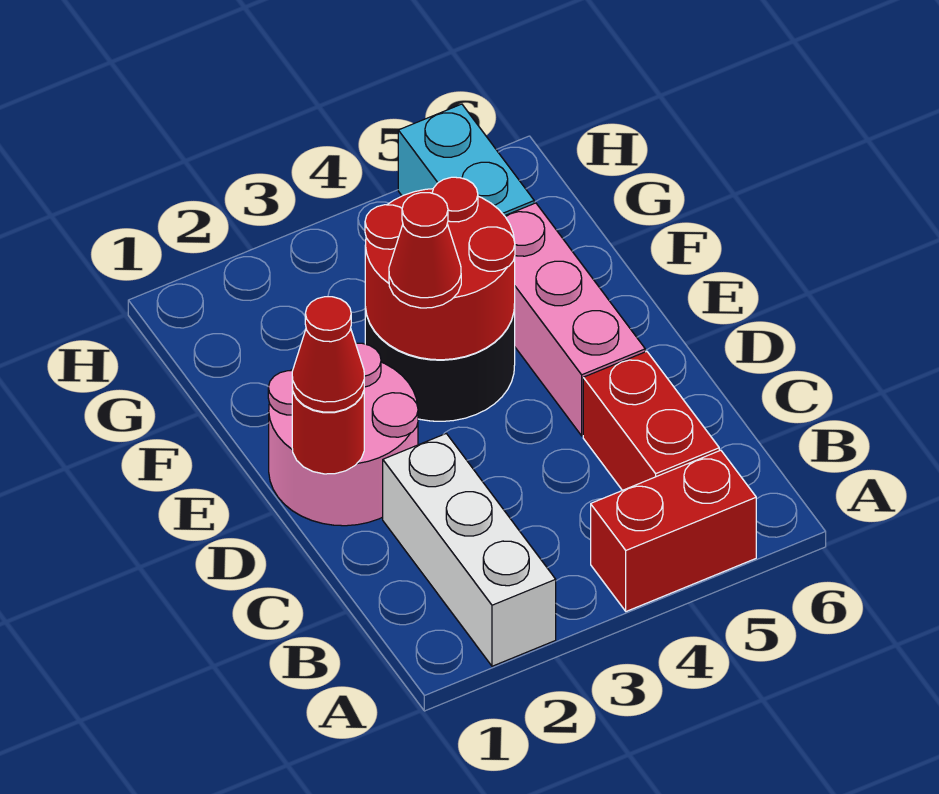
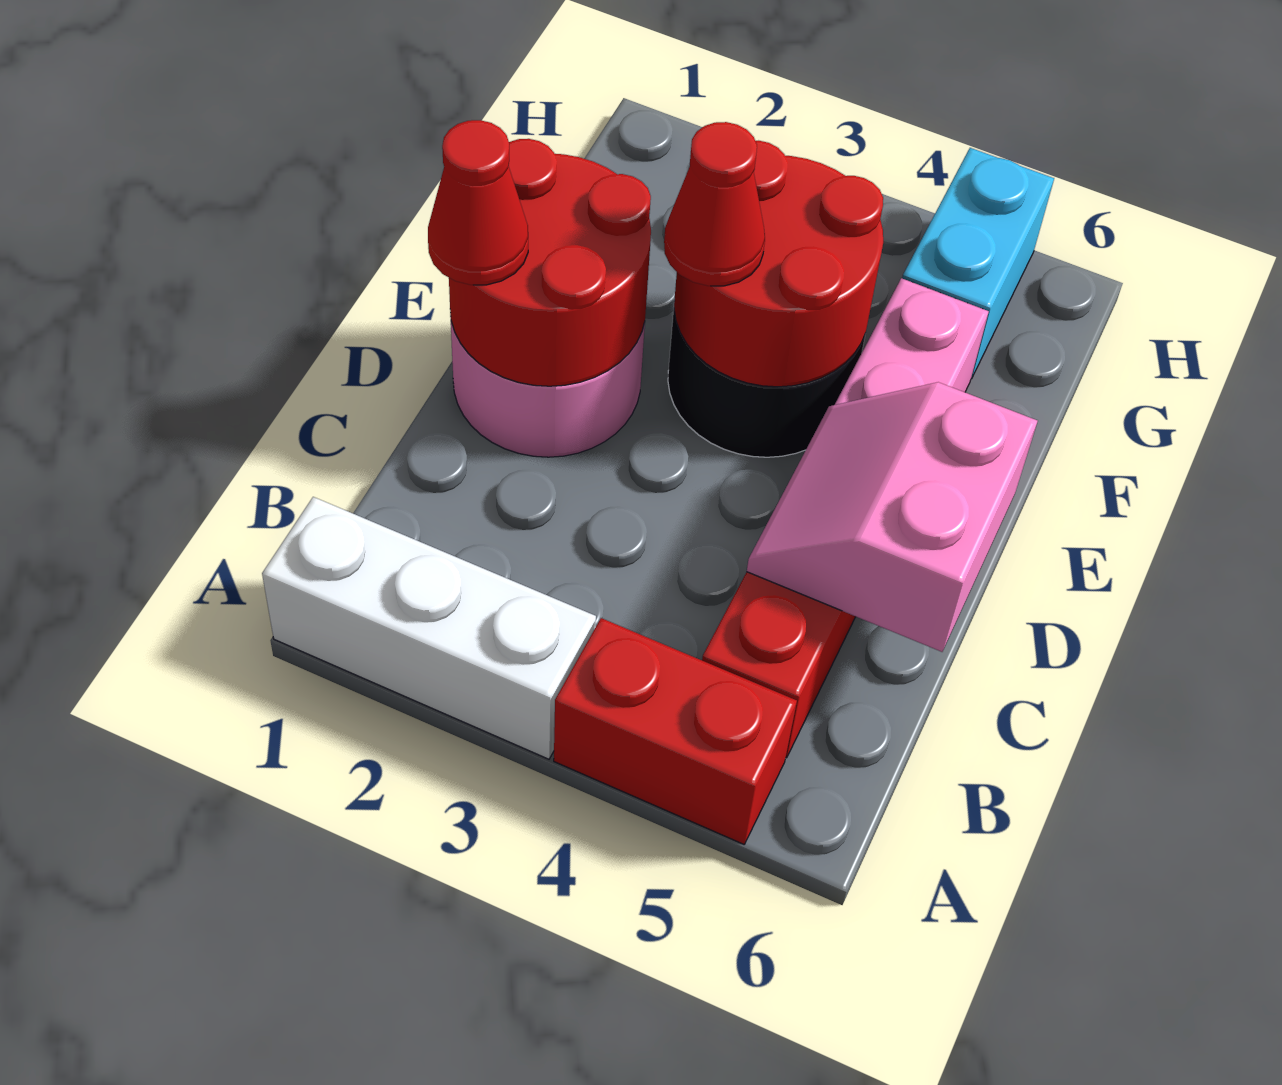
white brick A2:C2 level 1 -> white brick A1:A3 level 1
none -> pink slope C5:D6 level 2 top 6
red round brick D1 level 2 -> red round brick D1:E2 level 2

